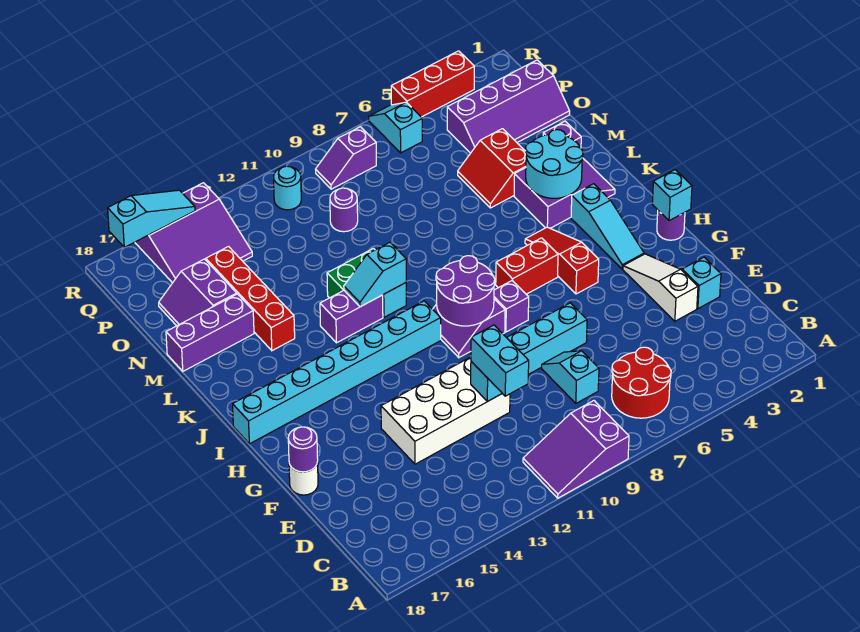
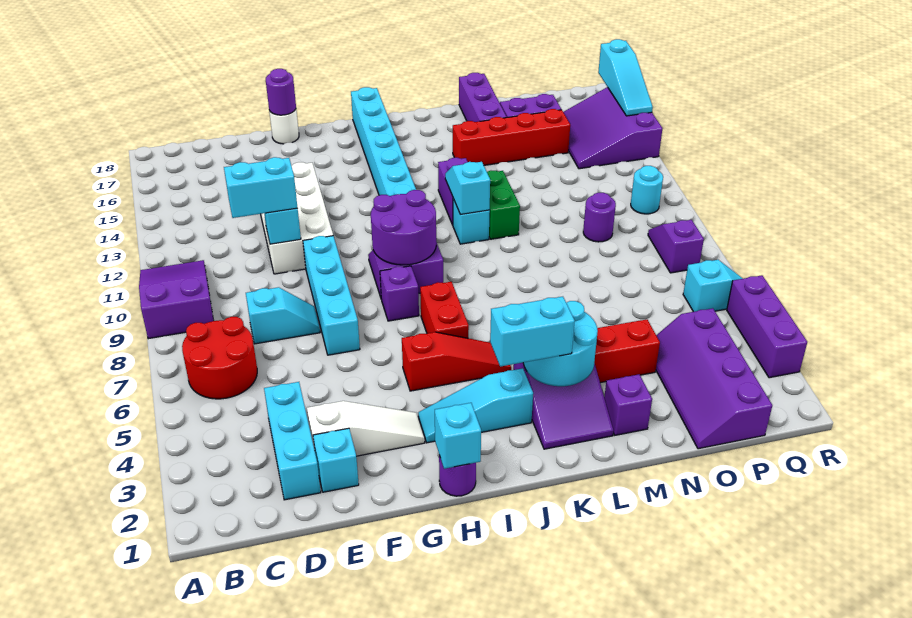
none -> cyan brick D2:D4 level 1
none -> cyan brick J3:K3 level 3
red brick R3:R5 level 1 -> purple brick R3:R5 level 1

